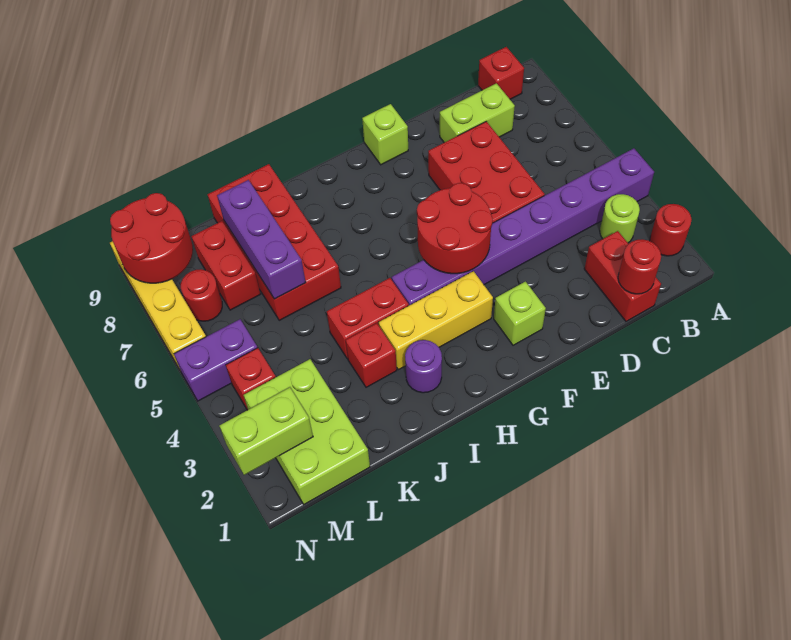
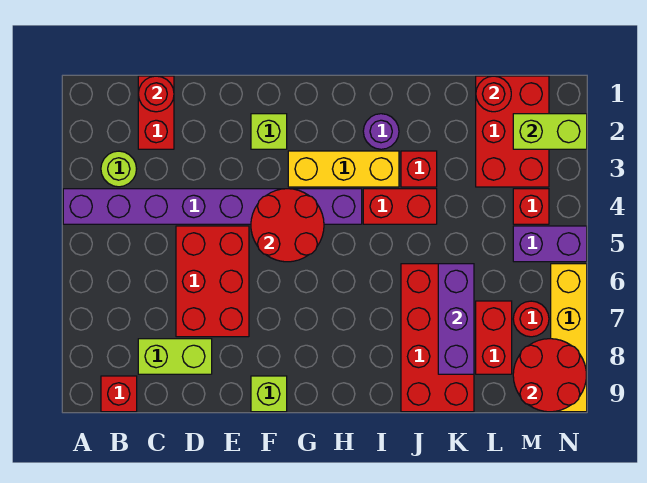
red round brick A2 level 1 -> red round brick L1 level 2
lime brick L1:M3 level 1 -> red brick L1:M3 level 1

